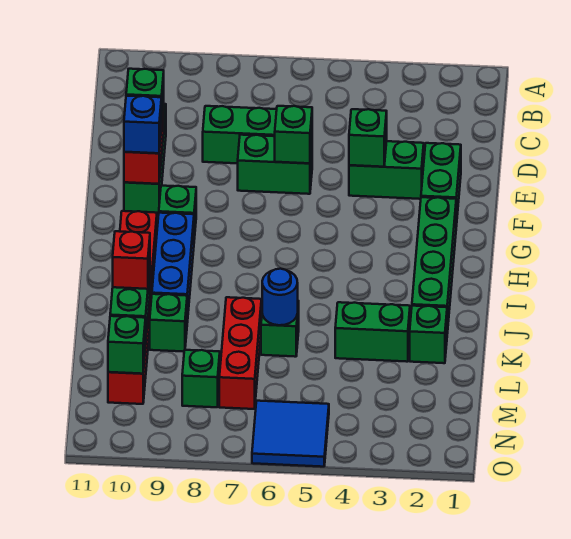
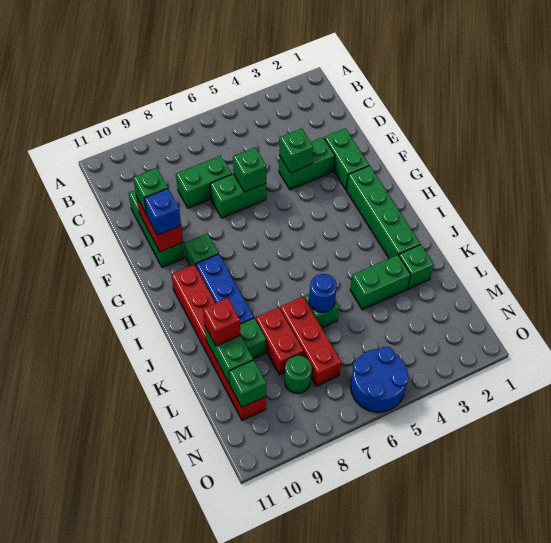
none -> red brick K8:L8 level 1
green brick M8 level 1 -> green round brick M8 level 1
blue tile N5:O6 level 1 -> blue round brick N5:O6 level 1

